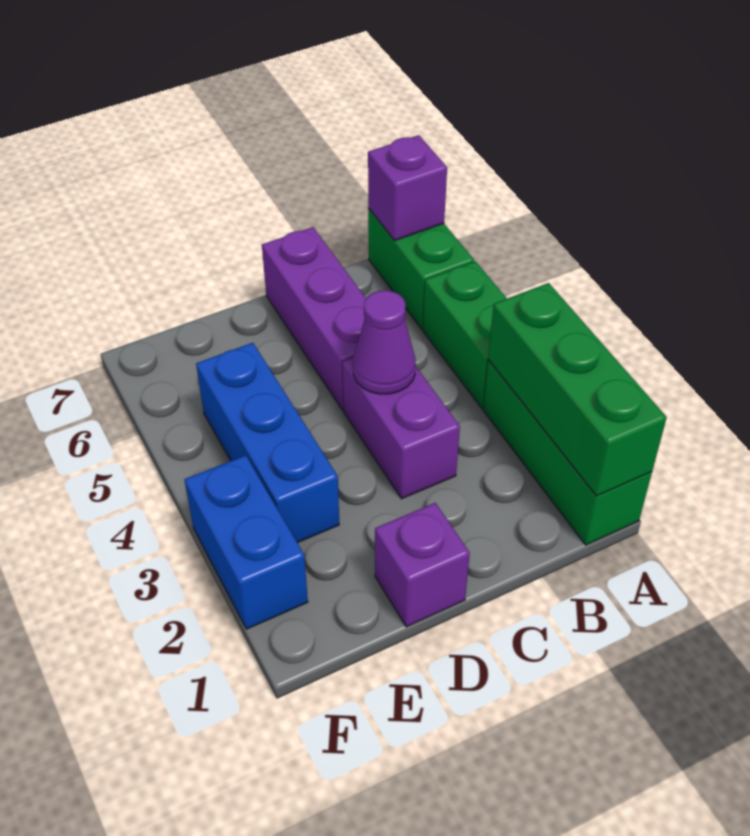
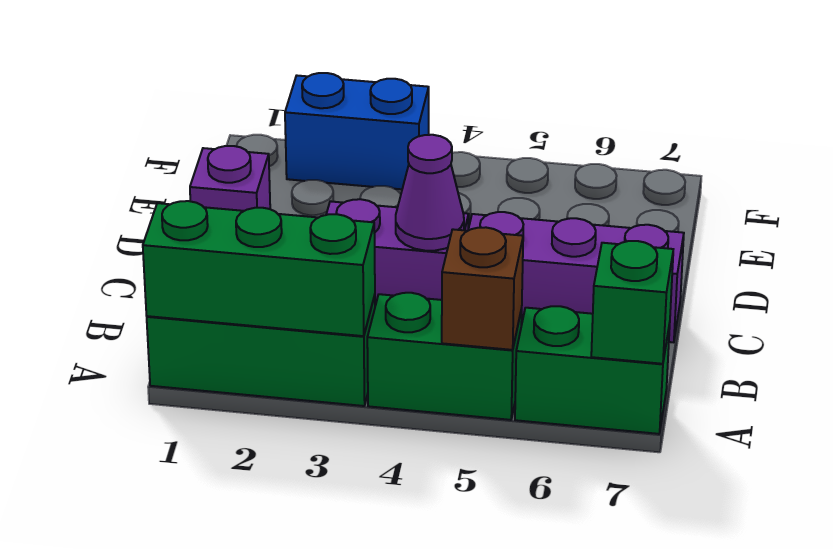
none -> brown brick A5 level 2
purple brick A7 level 2 -> green brick A7 level 2
blue brick E3:E5 level 1 -> none

